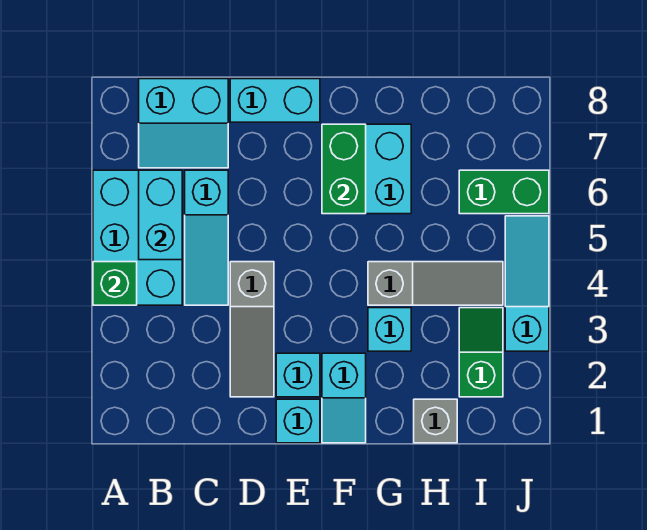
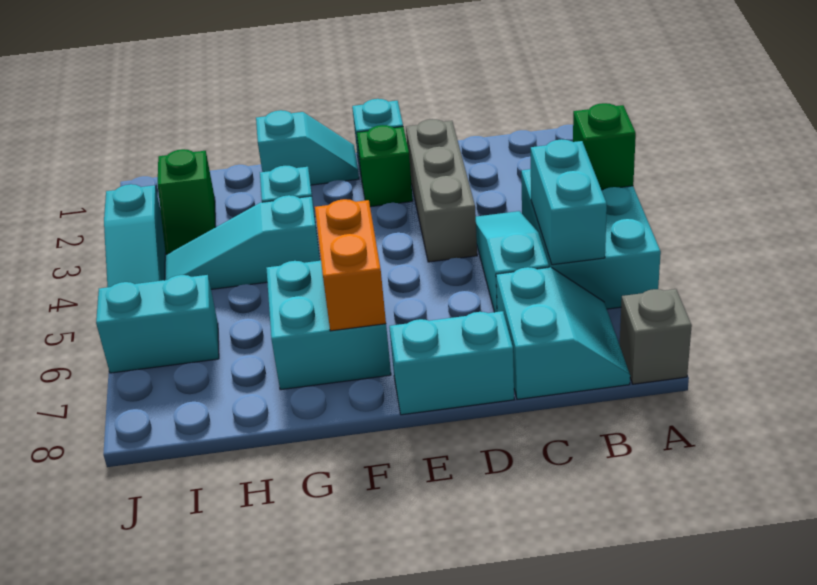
cyan slope B7:C8 level 1 top 8 -> cyan slope B7:C8 level 1 top C
grey slope D2:D4 level 1 top 4 -> grey brick D2:D4 level 1
cyan brick E2 level 1 -> green brick E2 level 1
cyan slope F1:F2 level 1 top 2 -> cyan slope F1:G1 level 1 top G
green brick F6:F7 level 2 -> orange brick F6:F7 level 2
grey slope G4:I4 level 1 top G -> cyan slope G4:I4 level 1 top G
grey brick H1 level 1 -> grey brick A8 level 1
green brick I6:J6 level 1 -> cyan brick I6:J6 level 1

